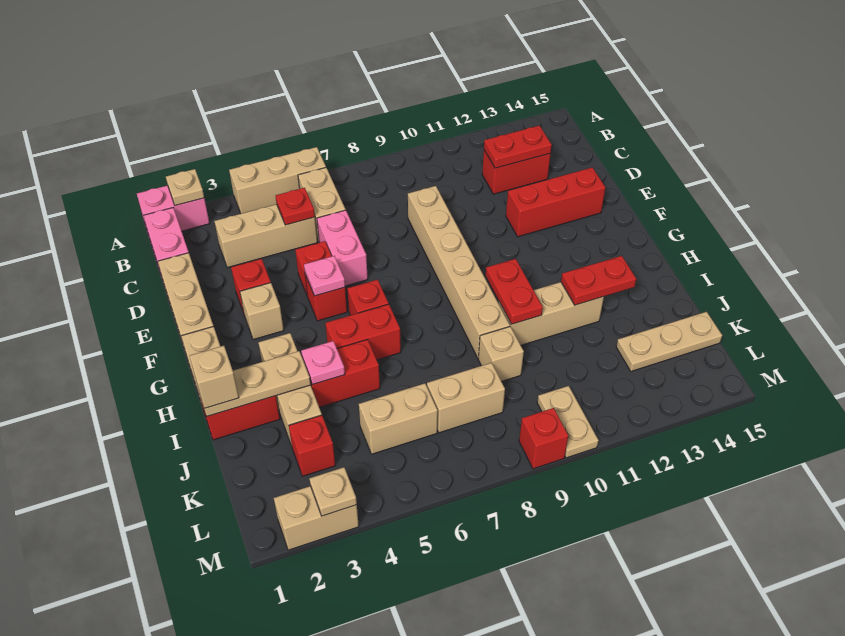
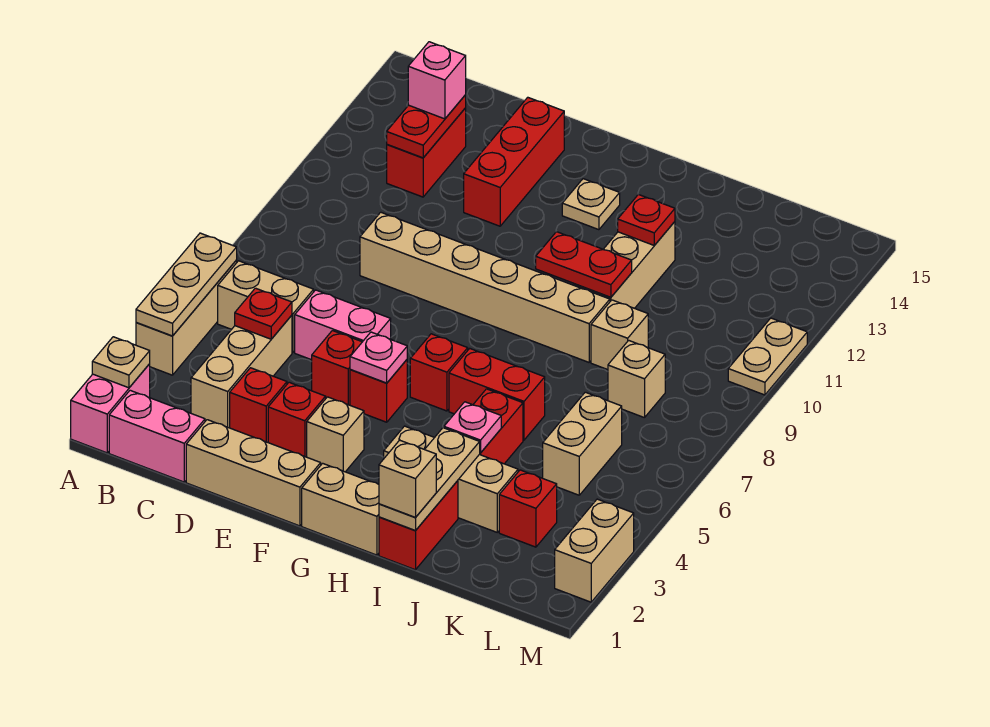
none -> pink brick C13 level 3
red brick H5:H6 level 1 -> red brick H6:I6 level 1
red plate I12:I13 level 2 -> red plate I12 level 2
tan brick K7:K8 level 1 -> tan brick K8 level 1
tan plate K13:K15 level 1 -> tan plate A4:A6 level 2
tan plate L10:M10 level 1 -> tan plate M10:M11 level 1
tan plate M3 level 2 -> tan plate G13 level 1
red brick M9 level 1 -> red brick D3 level 1

